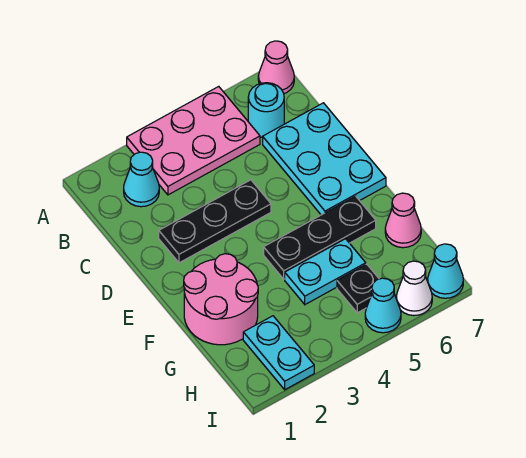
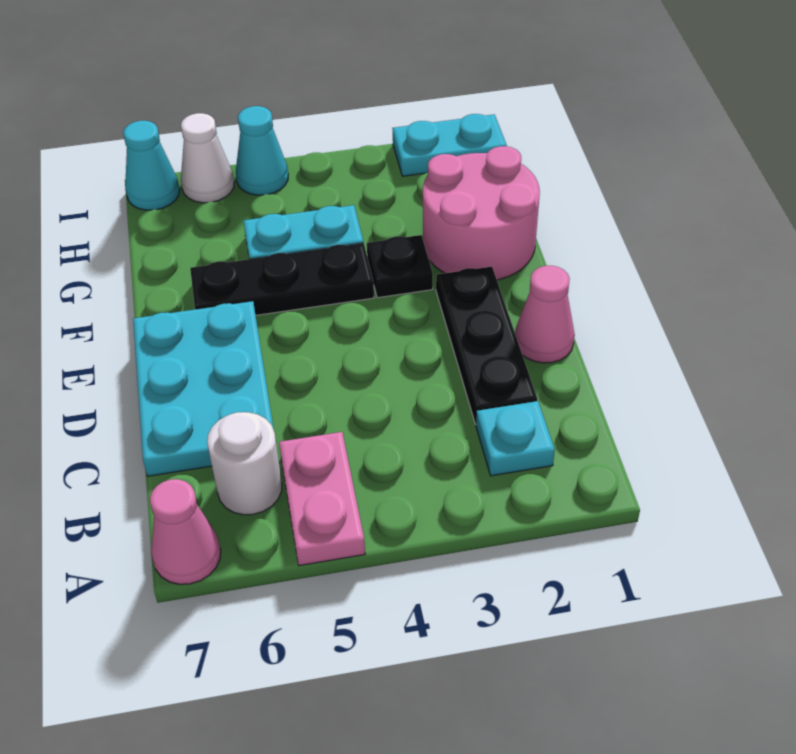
pink plate A3:B5 level 1 -> pink plate A5:B5 level 1
cyan cone B2 level 1 -> cyan plate B2 level 1
cyan round brick B6 level 1 -> white round brick B6 level 1
black plate D2:D4 level 1 -> black plate C2:E2 level 1
pink cone G7 level 1 -> pink cone D1 level 1
cyan plate H2:I2 level 1 -> cyan plate I1:I2 level 1
black plate H5 level 1 -> black plate F3 level 1

